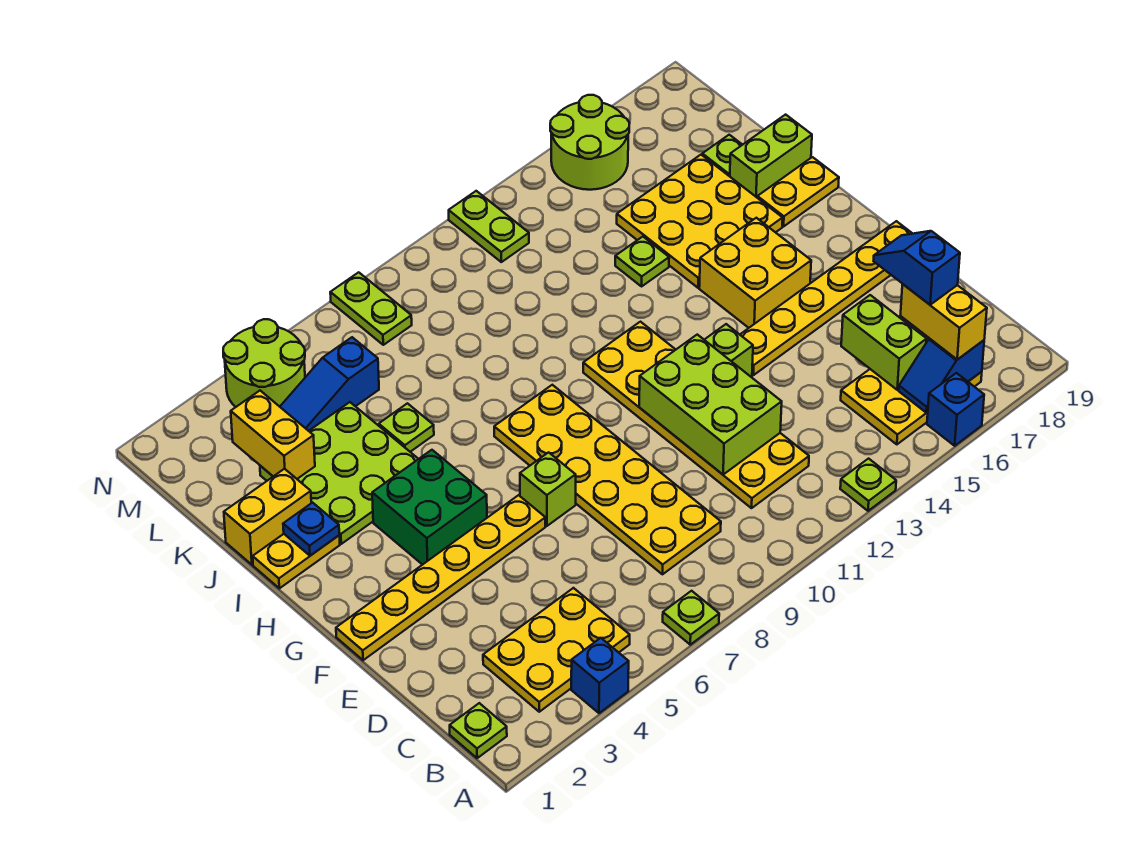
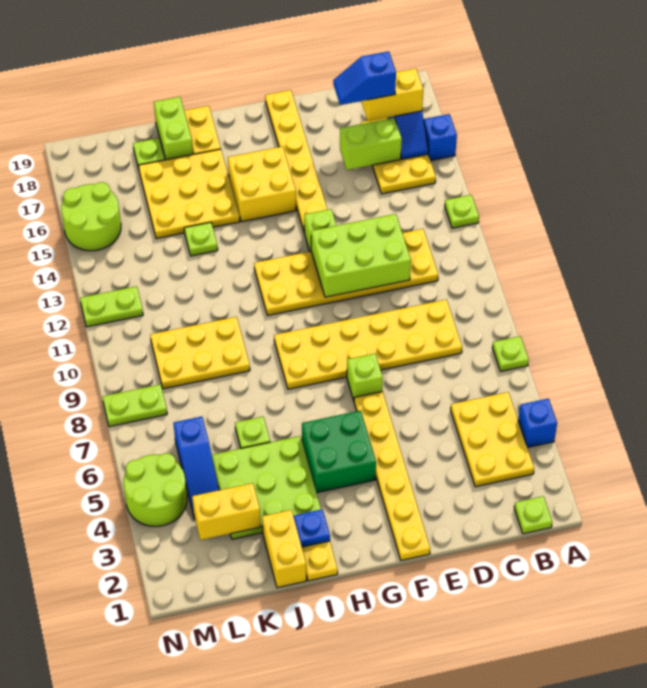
none -> yellow plate J9:L10 level 1

